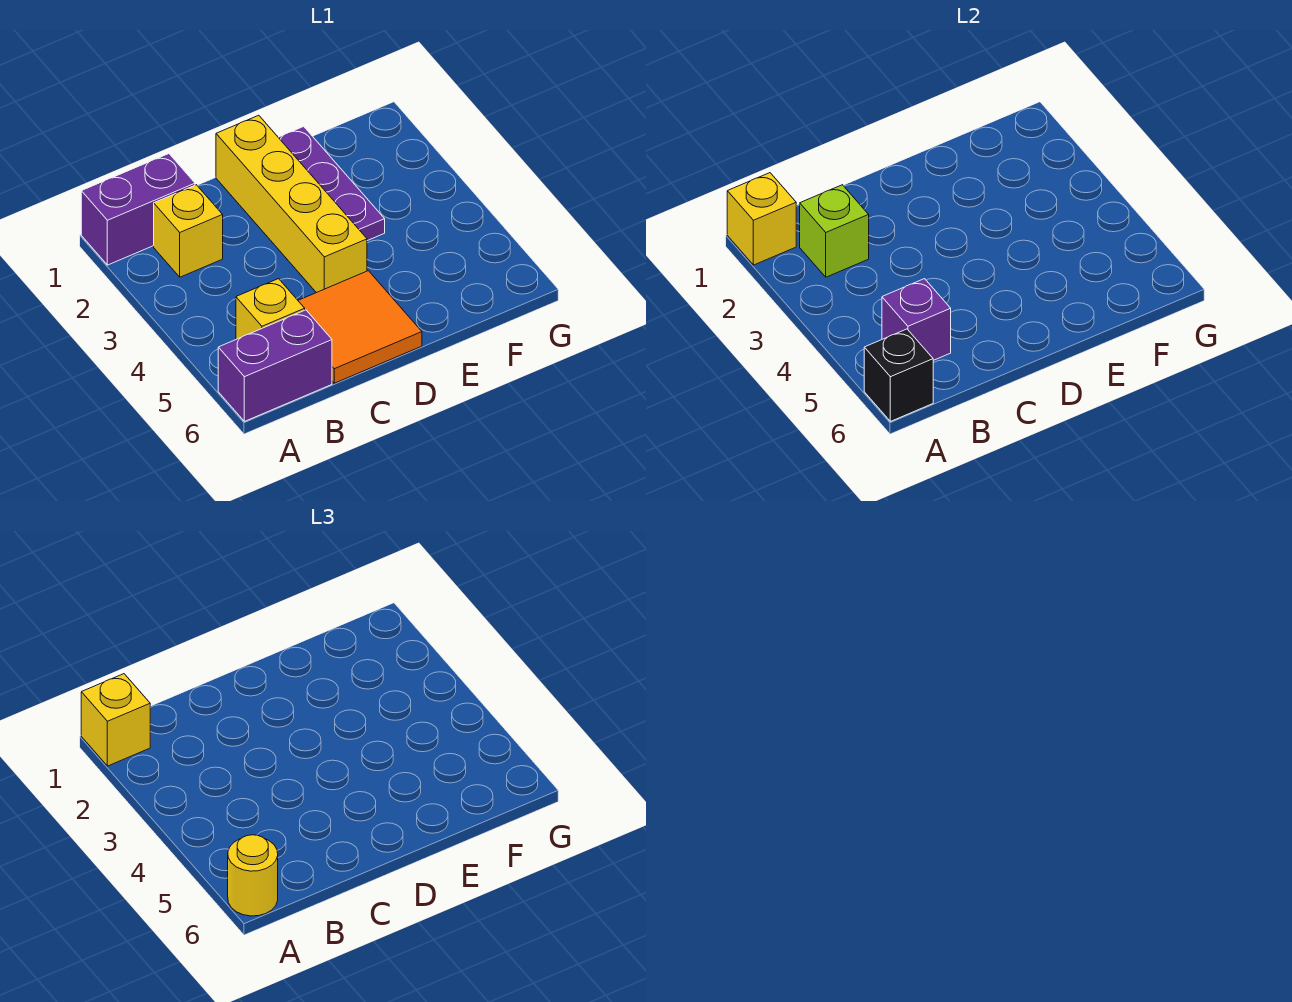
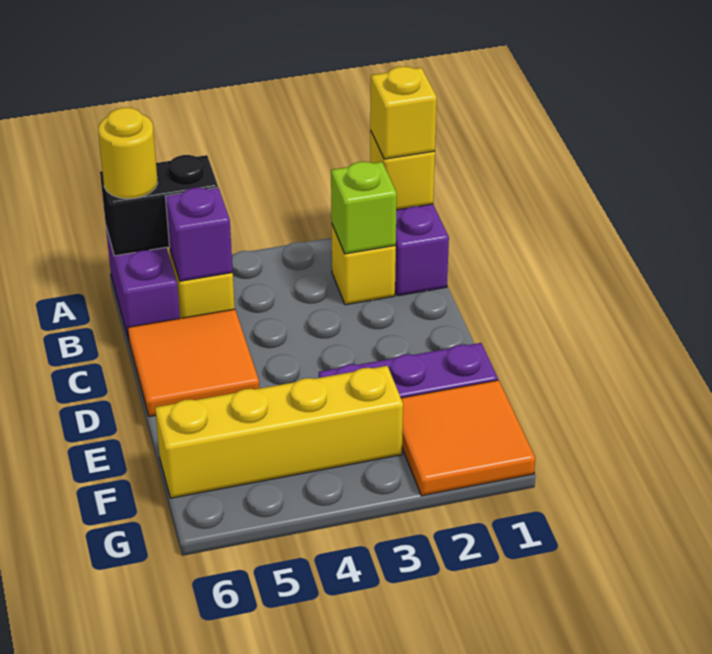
black brick A6 level 2 -> black brick A5:A6 level 2
yellow brick D1:D4 level 1 -> yellow brick F3:F6 level 1
none -> orange tile F1:G2 level 1

